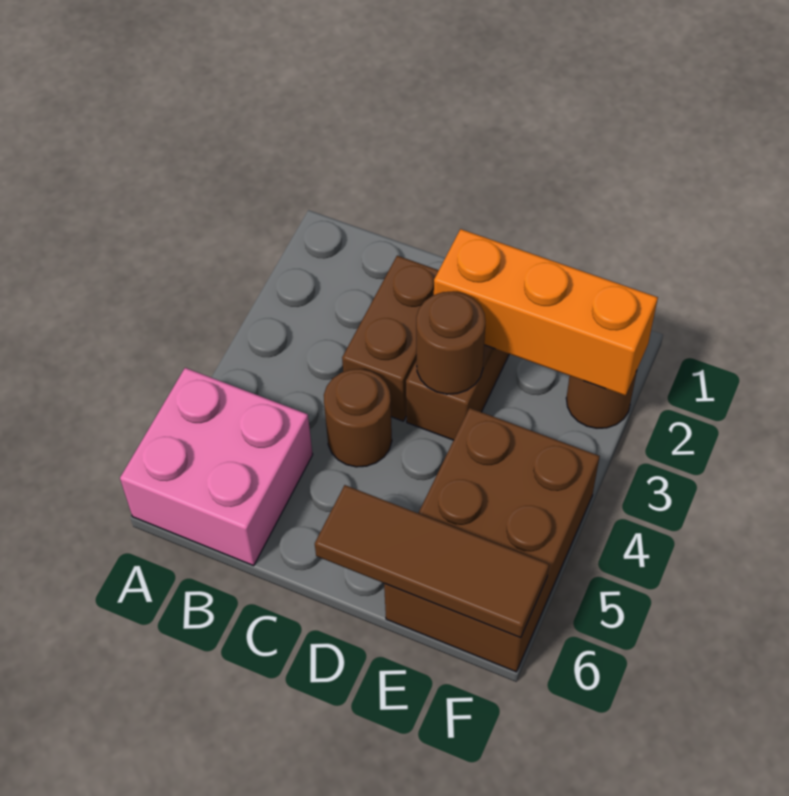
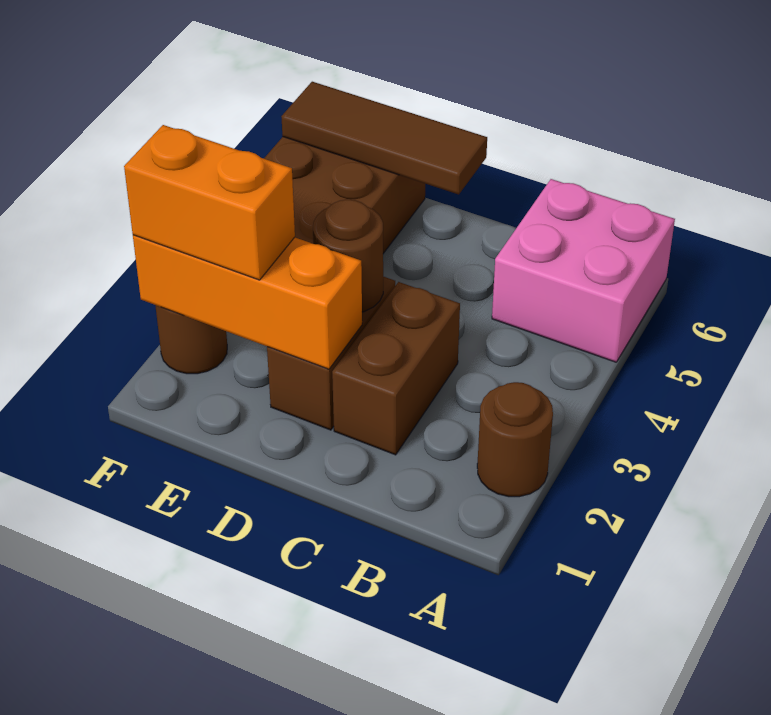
brown round brick C4 level 1 -> brown round brick A2 level 1
none -> orange brick E2:F2 level 3

